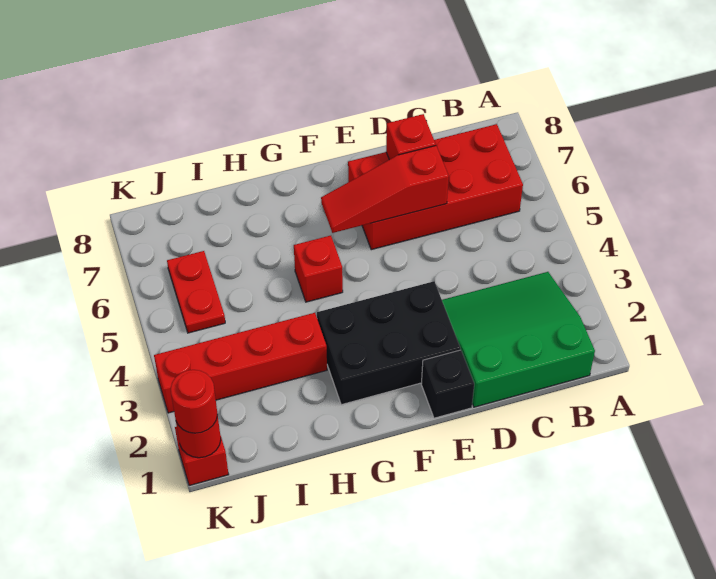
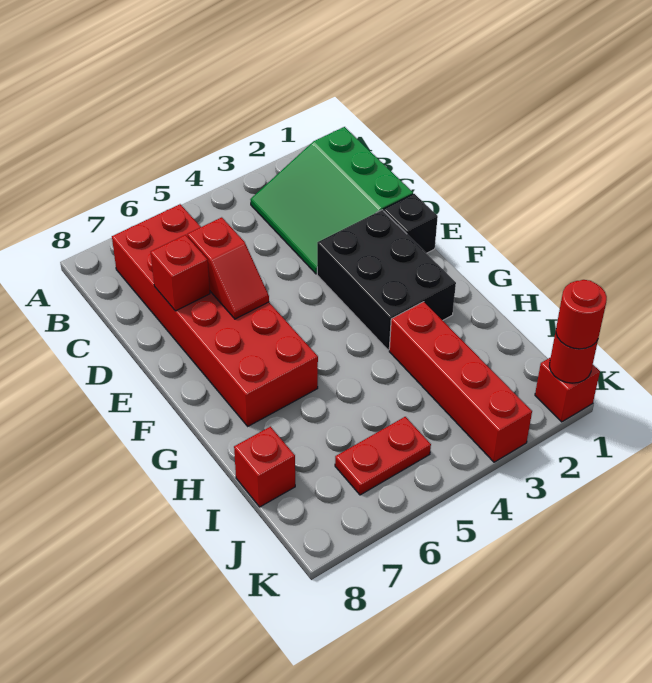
red brick B6:E7 level 1 -> red brick B6:G7 level 1
red slope D6:F6 level 2 top D -> red slope D6:E6 level 2 top D
red brick G5 level 1 -> red brick I8 level 1

